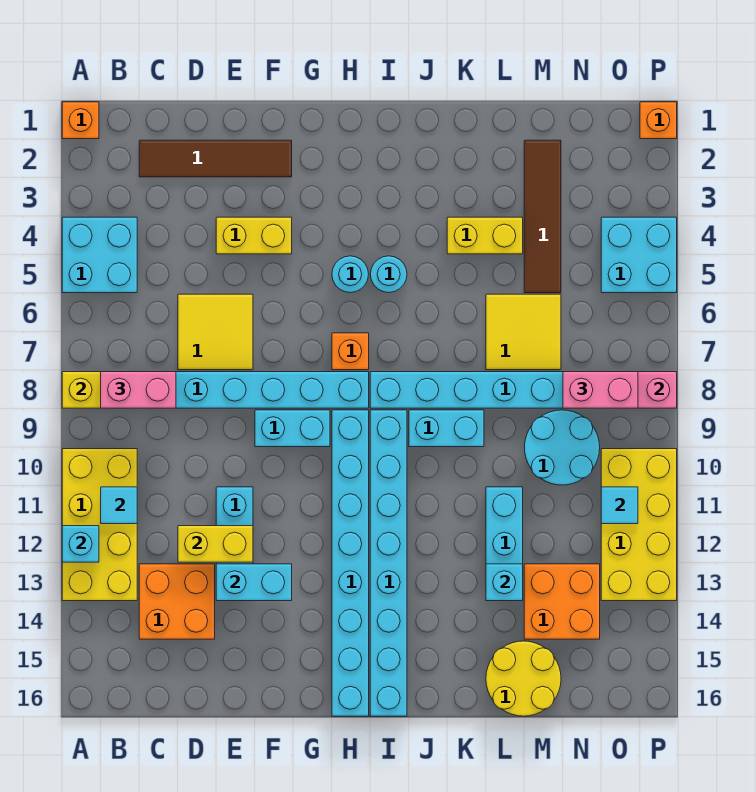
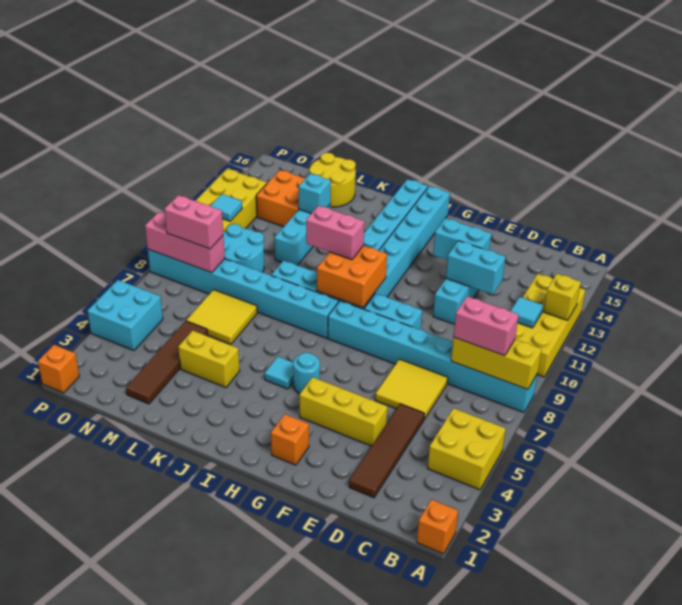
cyan brick A4:B5 level 1 -> yellow brick A4:B5 level 1
cyan brick A12 level 2 -> yellow brick A12 level 2
brown tile C2:F2 level 1 -> brown tile D2:D5 level 1
orange brick C13:D14 level 1 -> orange brick H9:I10 level 2
yellow brick D12:E12 level 2 -> cyan brick D12:E12 level 2
yellow brick E4:F4 level 1 -> yellow brick E4:G4 level 1
orange brick H7 level 1 -> orange brick G2 level 1
cyan round brick I5 level 1 -> cyan tile I5 level 1
none -> pink brick I10:J10 level 3

